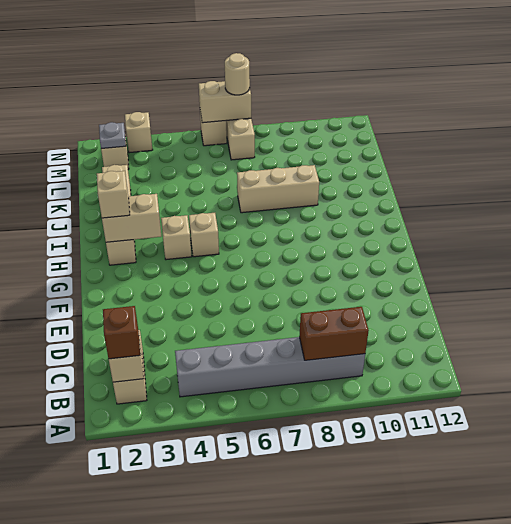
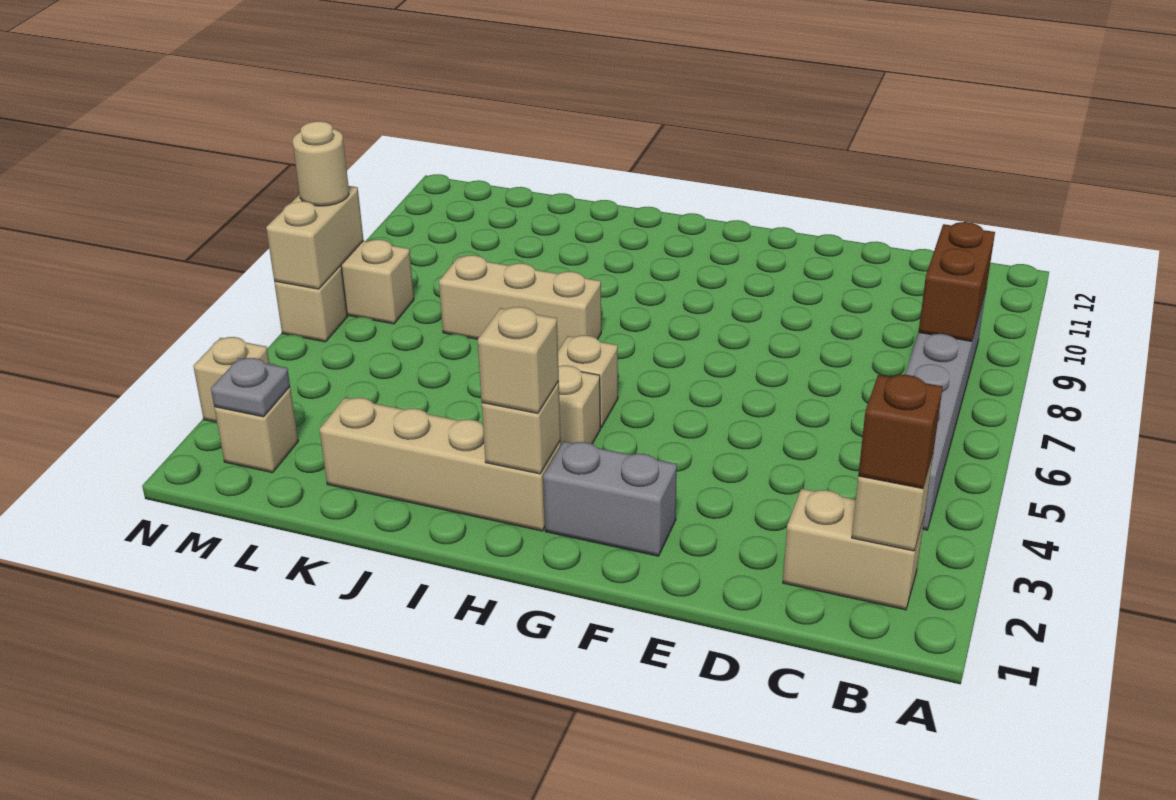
none -> grey brick F2:G2 level 1
tan brick H2:H3 level 2 -> tan brick H2 level 2
tan brick J7:J9 level 1 -> tan brick I7:K7 level 1

